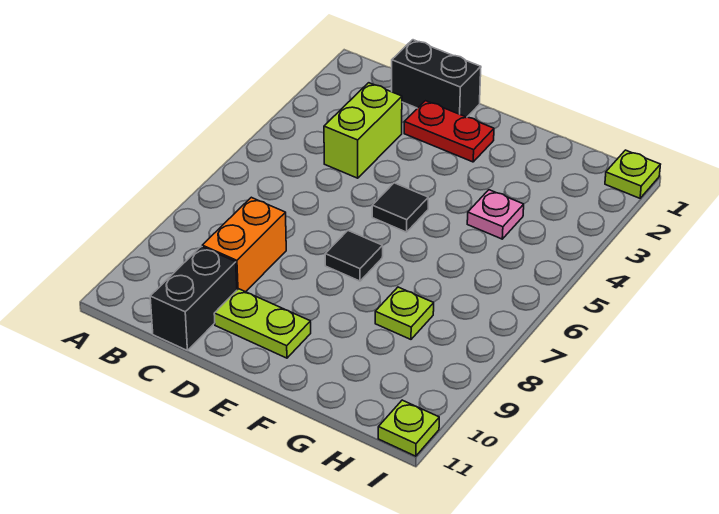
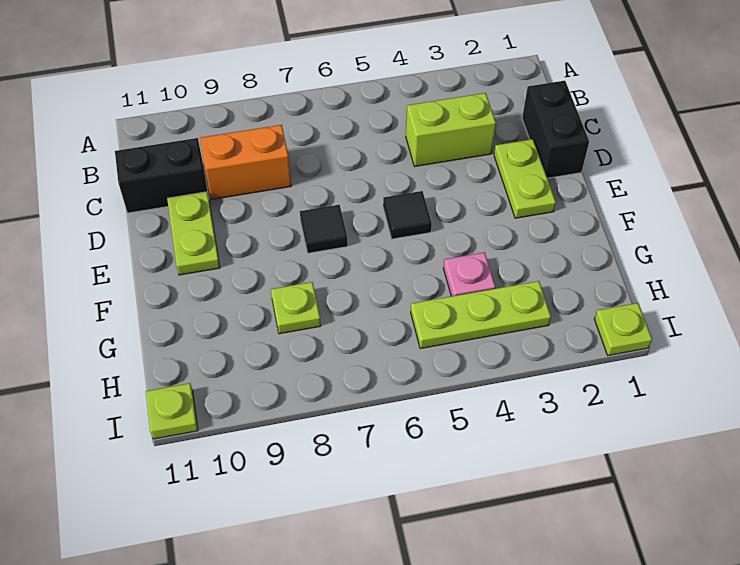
red plate D2:E2 level 1 -> lime plate D2:E2 level 1
none -> lime plate H3:H5 level 1

